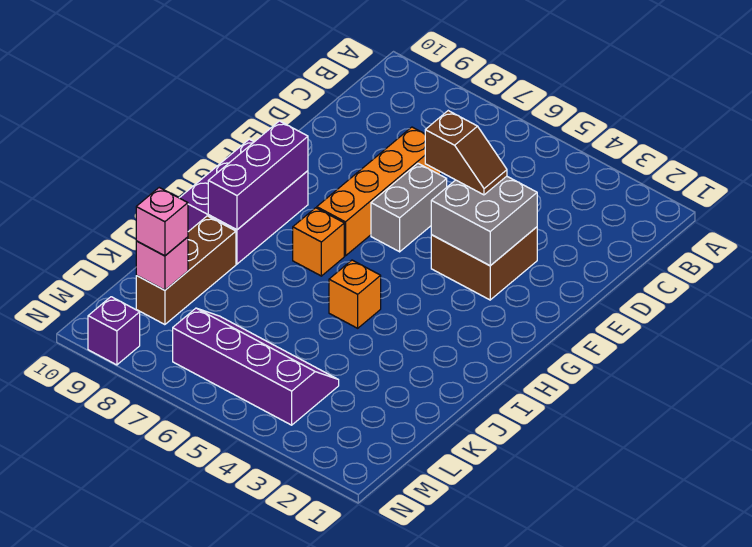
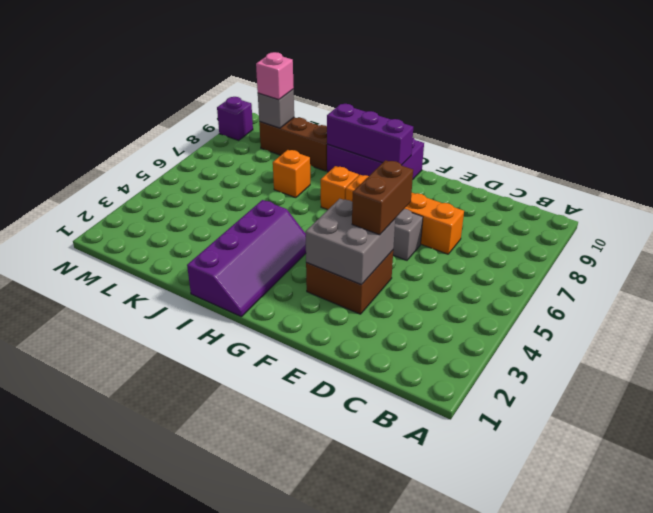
brown slope E4:E5 level 3 top 5 -> brown brick E4:E5 level 3
orange brick I5 level 1 -> orange brick J7 level 1
purple slope L4:M7 level 1 top M -> purple slope H1:I4 level 1 top I
pink brick L9 level 2 -> grey brick L9 level 2

